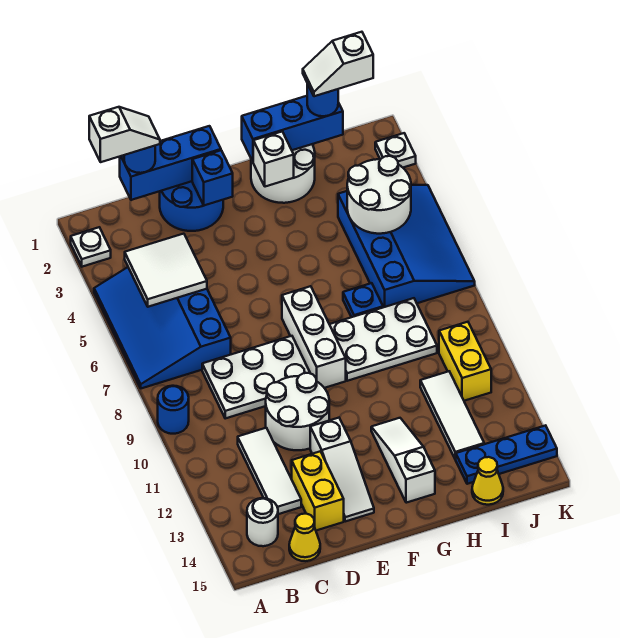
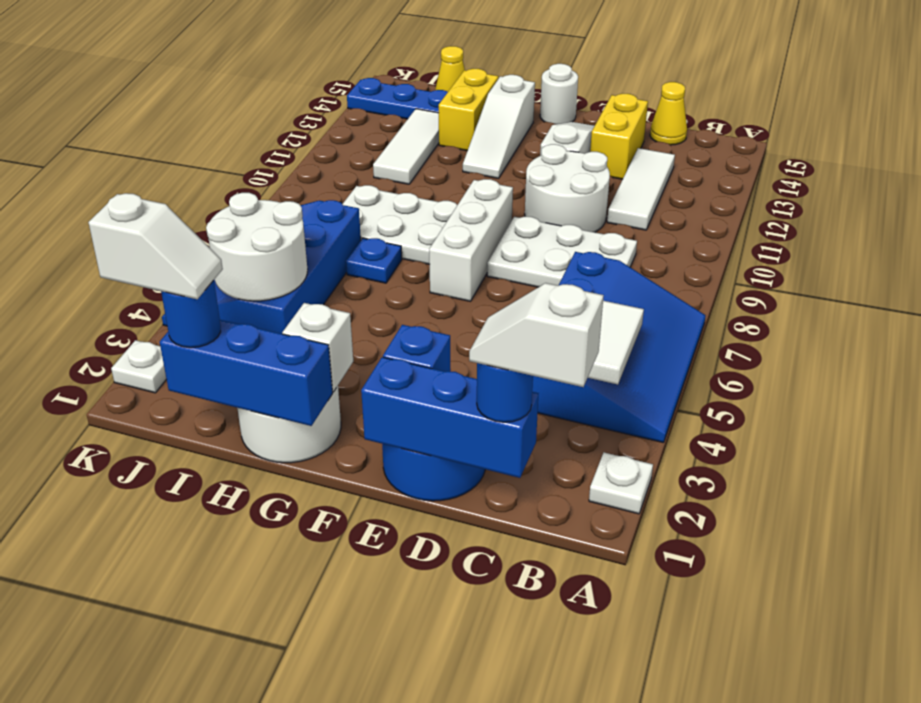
blue round brick A9 level 1 -> none
white round brick B14 level 1 -> white round brick F15 level 1
yellow brick J10:J11 level 1 -> yellow brick H13:H14 level 1

